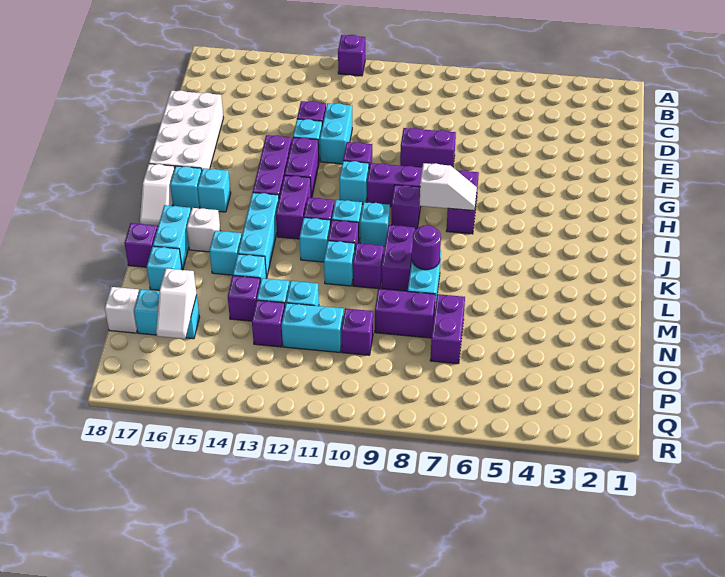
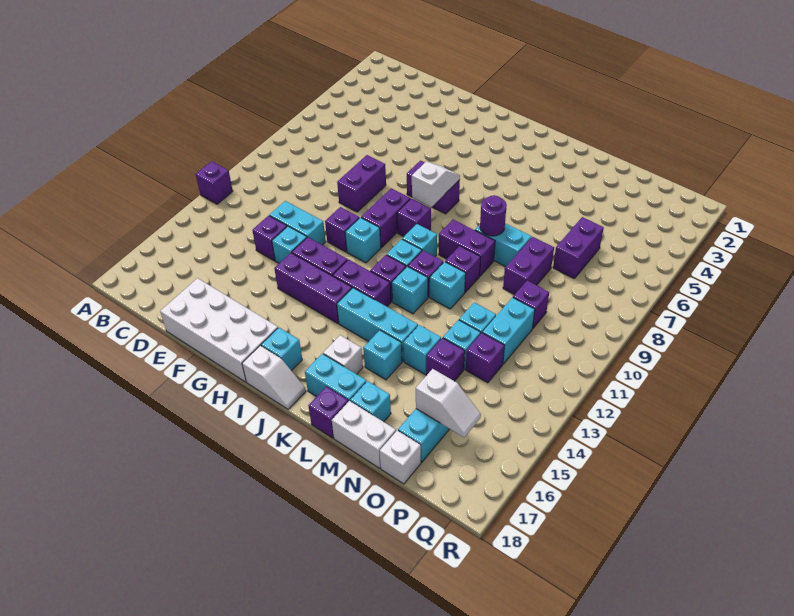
cyan brick I16 level 1 -> none
none -> white brick M18:N18 level 1
purple brick N7:O7 level 1 -> purple brick O6:O7 level 1

